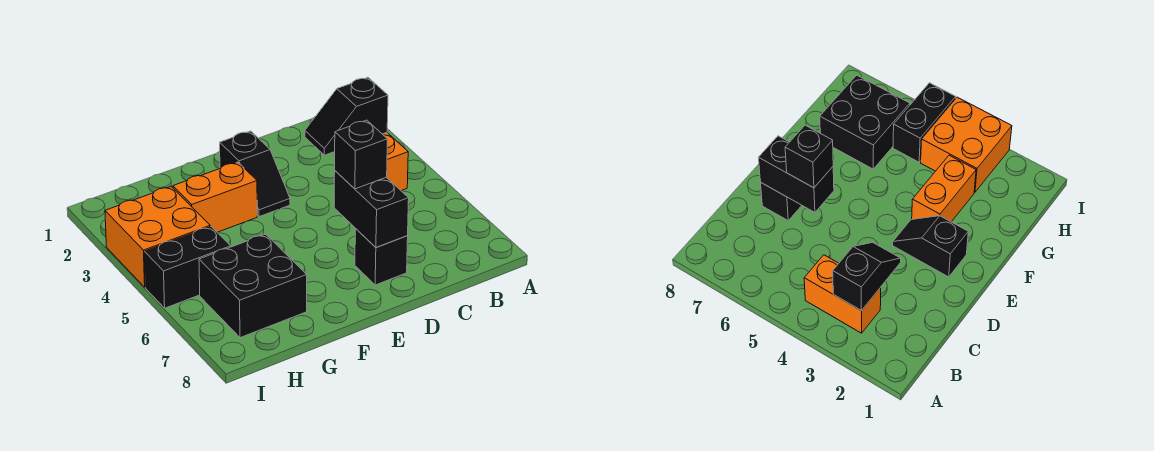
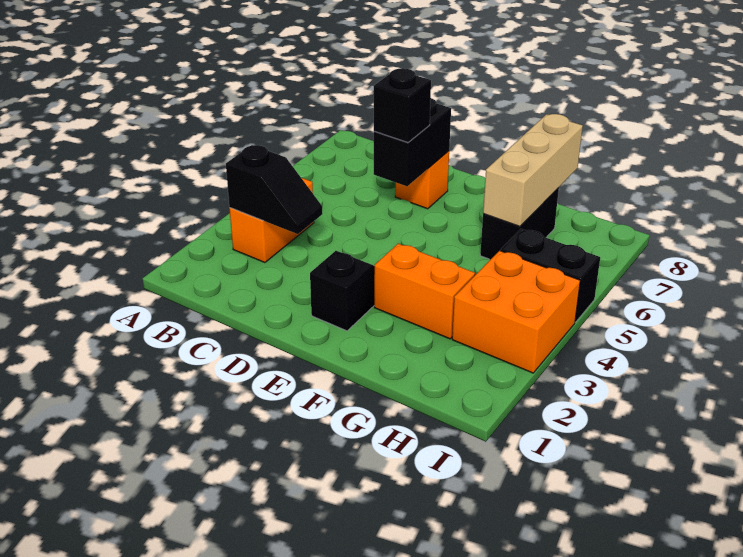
black brick D7 level 1 -> orange brick D7 level 1
black brick G6:H7 level 1 -> black brick G6:G7 level 1
none -> tan brick G6:G8 level 2

